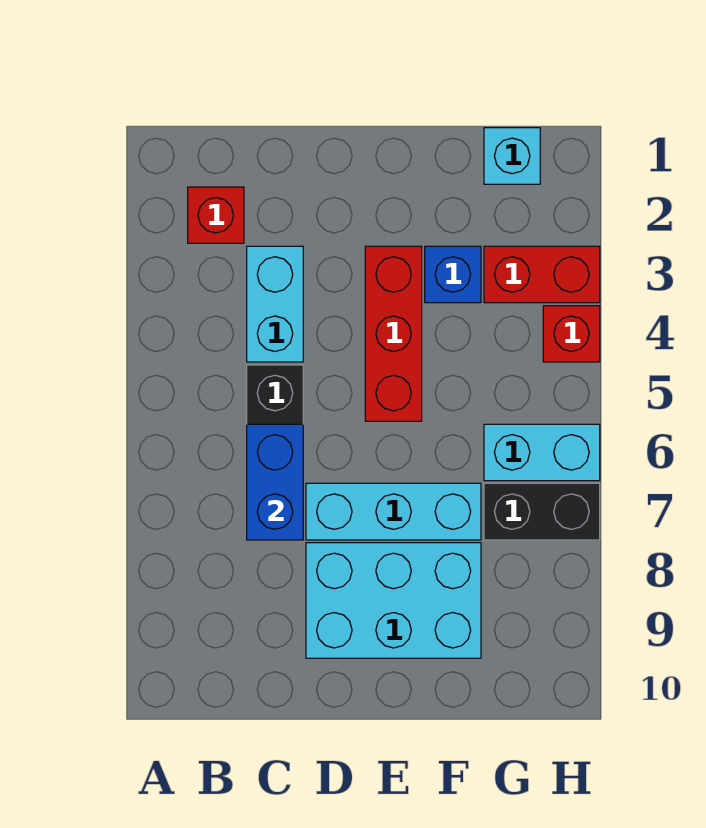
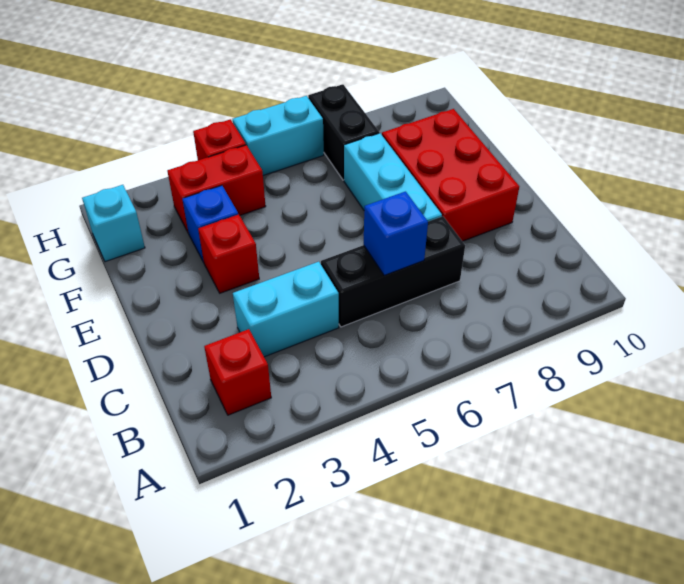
blue brick C6:C7 level 2 -> blue brick C6 level 2
cyan brick D8:F9 level 1 -> red brick D8:F9 level 1
red brick E3:E5 level 1 -> red brick E3 level 1
red brick G3:H3 level 1 -> red brick G3:G4 level 1
cyan brick G6:H6 level 1 -> cyan brick H5:H6 level 1

